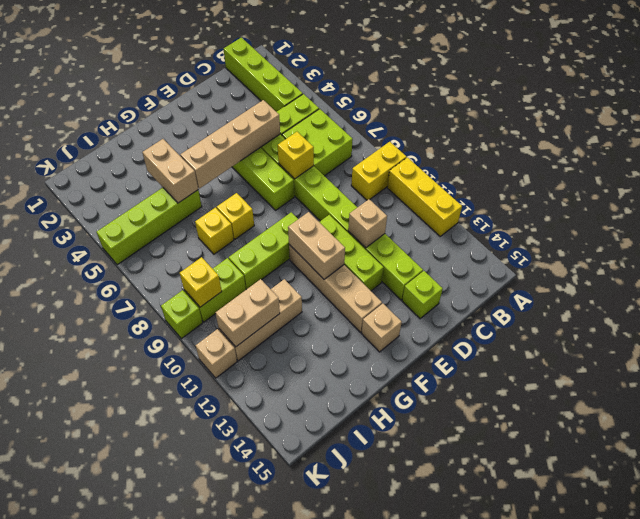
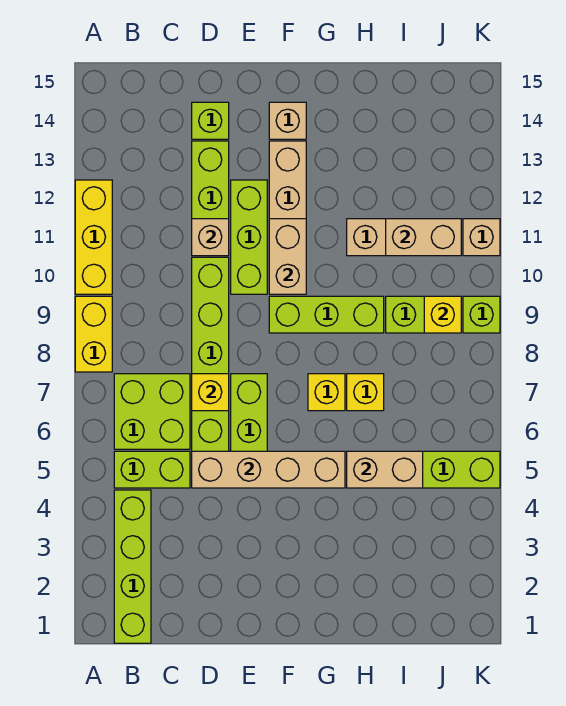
yellow brick A9:B9 level 1 -> yellow brick A8:A9 level 1
tan brick H4:H5 level 2 -> tan brick H5:I5 level 2

